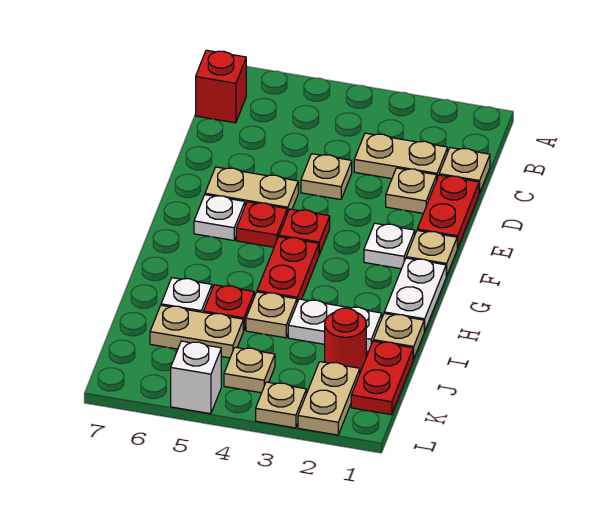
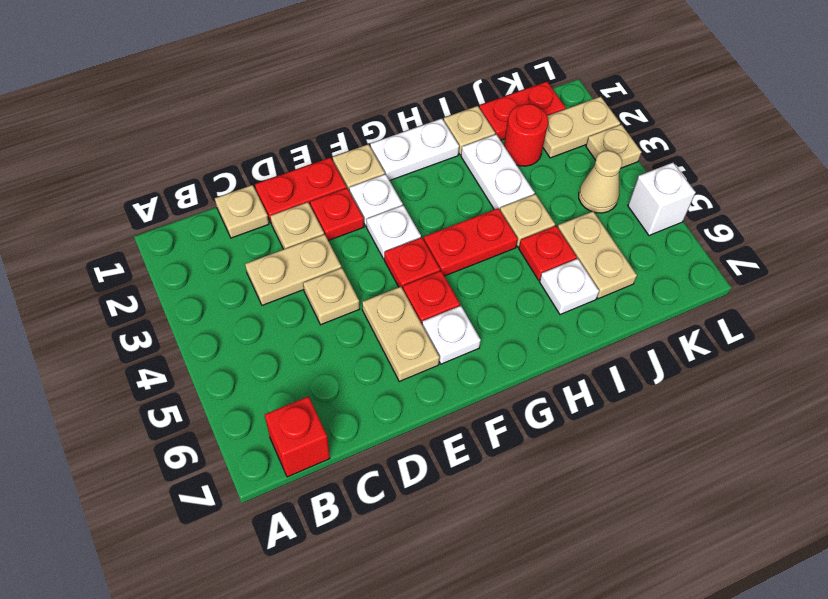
tan plate C2:C3 level 1 -> tan plate C3:D3 level 1
none -> red plate E2 level 1
none -> white plate F3 level 1
tan plate K4 level 1 -> tan cone K4 level 1

